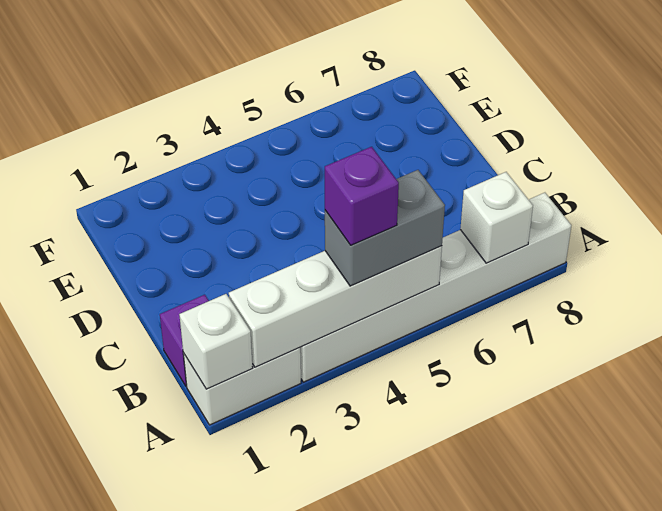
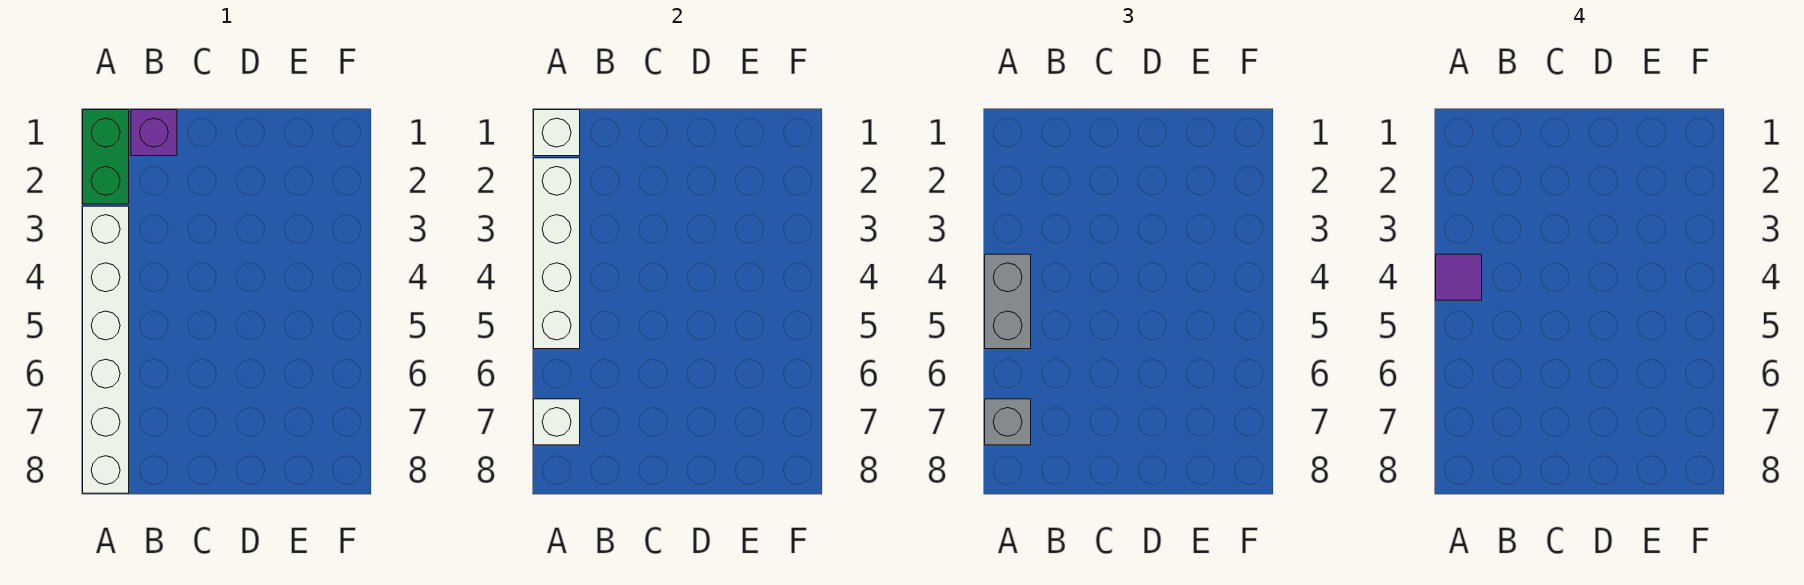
white brick A1:A2 level 1 -> green brick A1:A2 level 1
purple brick A4 level 4 -> purple tile A4 level 4
none -> grey brick A7 level 3

